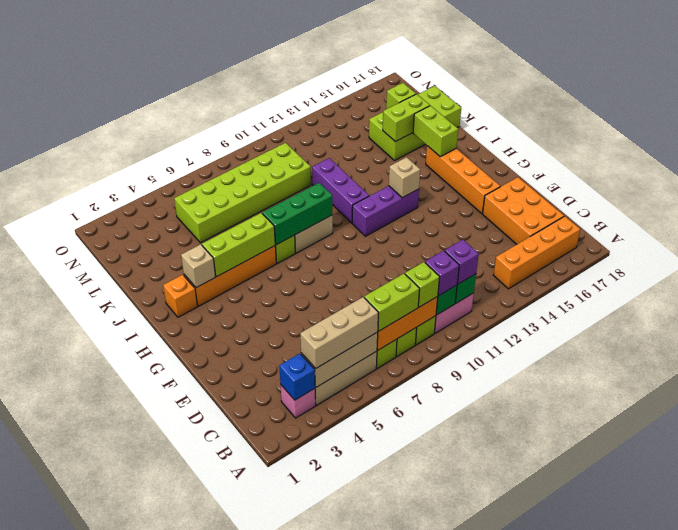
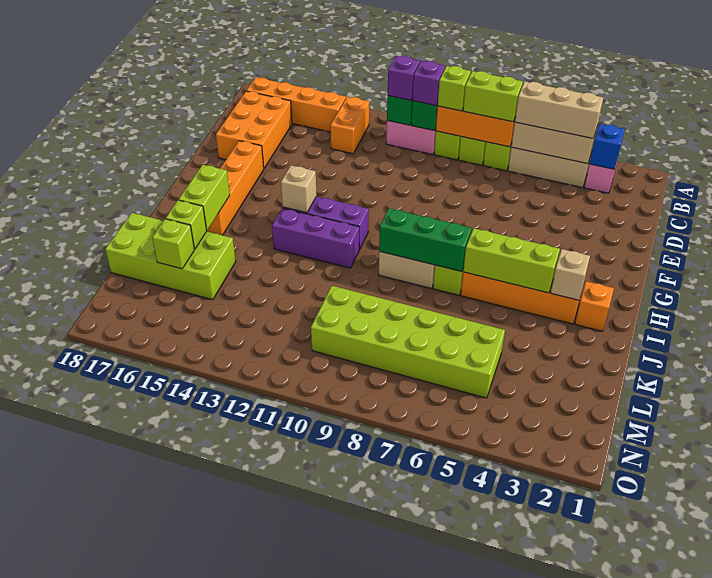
none -> orange brick B13:C13 level 1
purple brick I11:K11 level 1 -> purple brick I11:I13 level 1
lime brick K15:K16 level 2 -> lime brick K16 level 2

